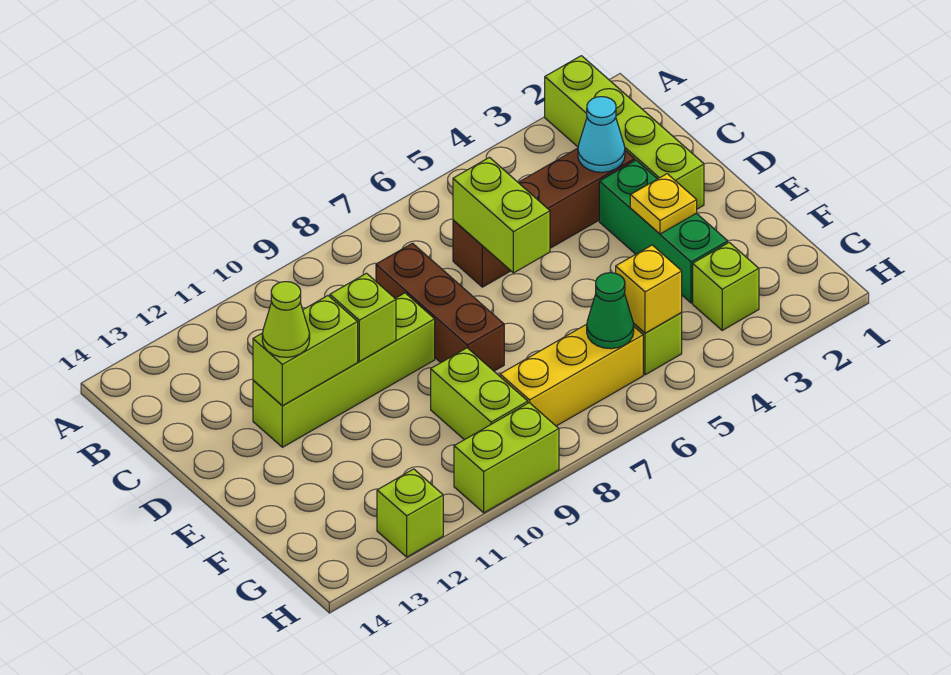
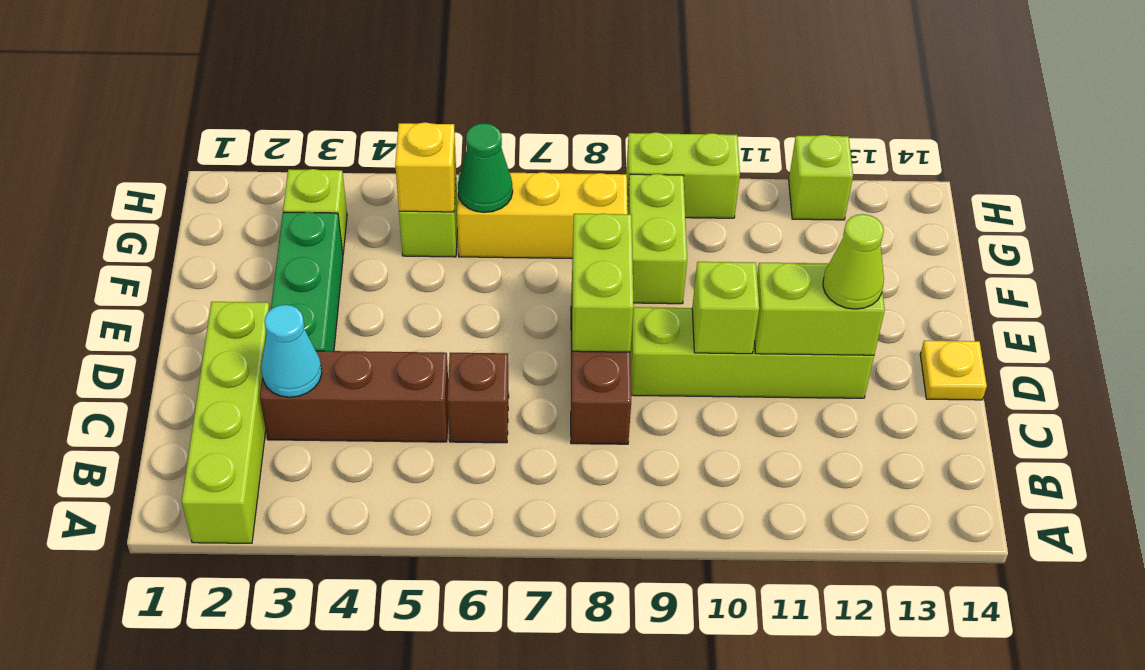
lime brick C6:D6 level 2 -> lime brick D8:E8 level 2
yellow plate E3 level 2 -> yellow plate D14 level 1

